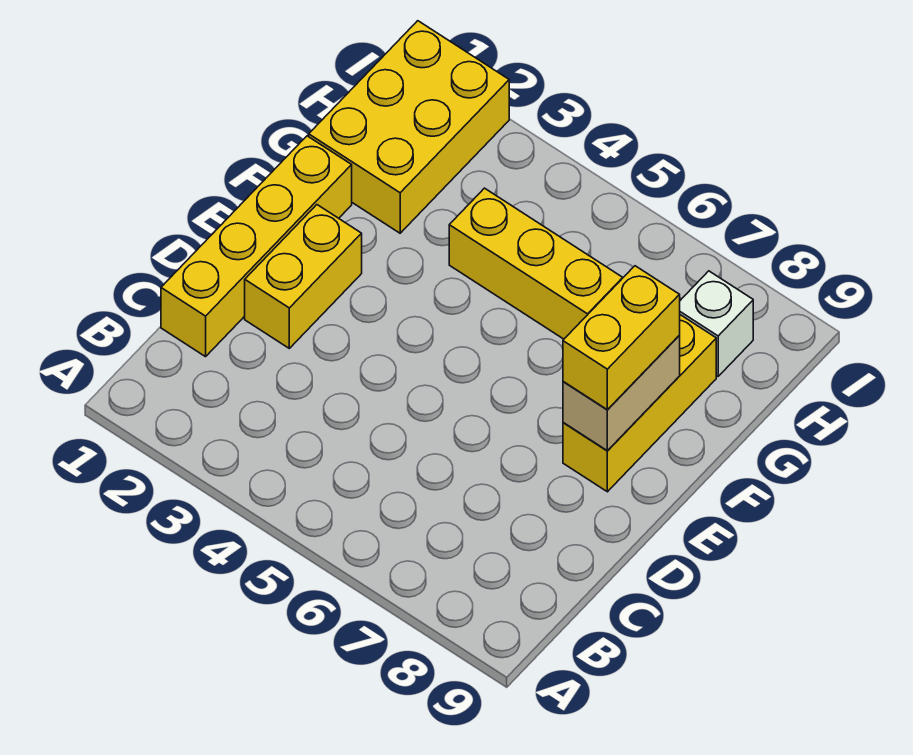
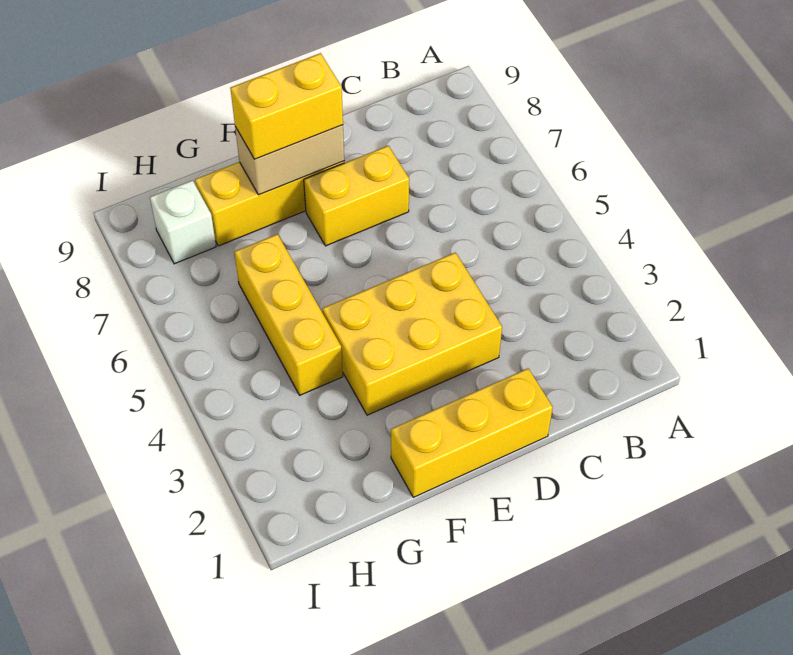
yellow brick C1:F1 level 1 -> yellow brick D1:F1 level 1
yellow brick D2:E2 level 1 -> yellow brick D7:E7 level 1
yellow brick G1:I2 level 1 -> yellow brick D3:F4 level 1

